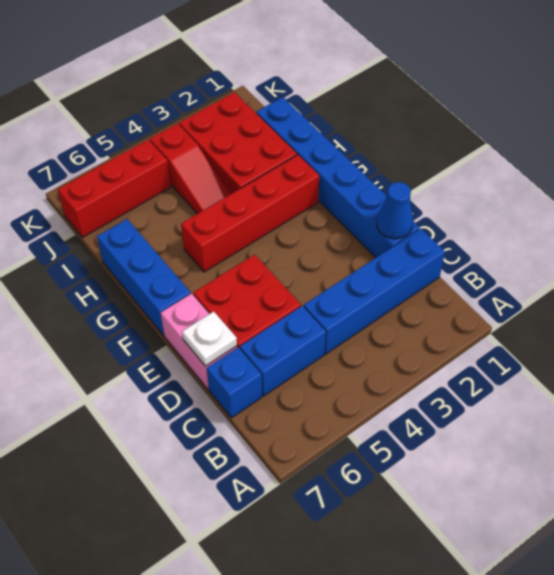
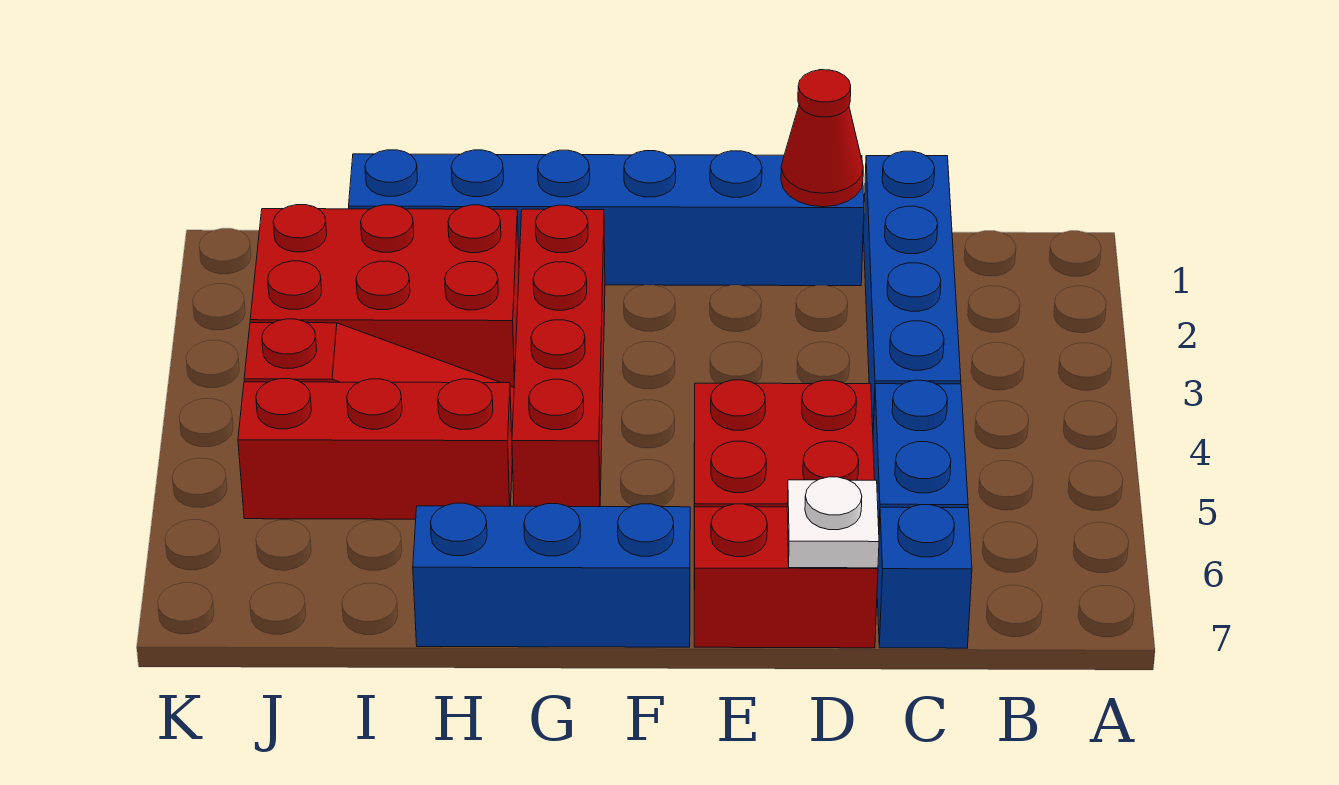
blue cone D1 level 2 -> red cone D1 level 2
pink brick D7:E7 level 1 -> red brick D7:E7 level 1
red brick J5:J7 level 1 -> red brick H5:J5 level 1

